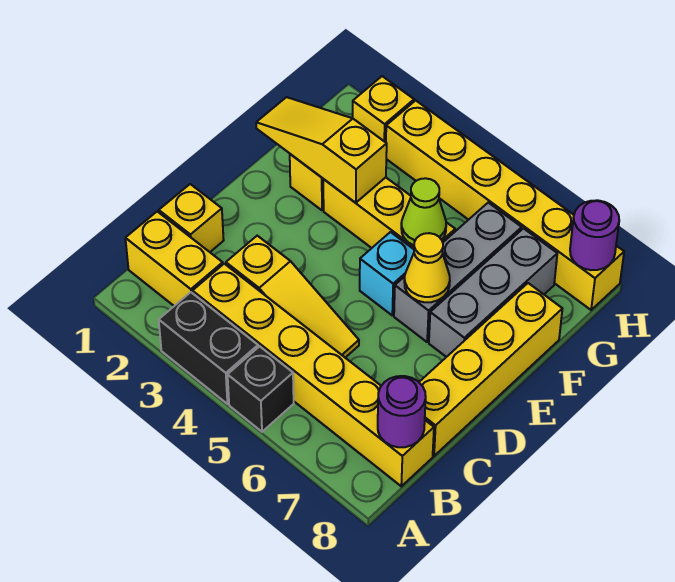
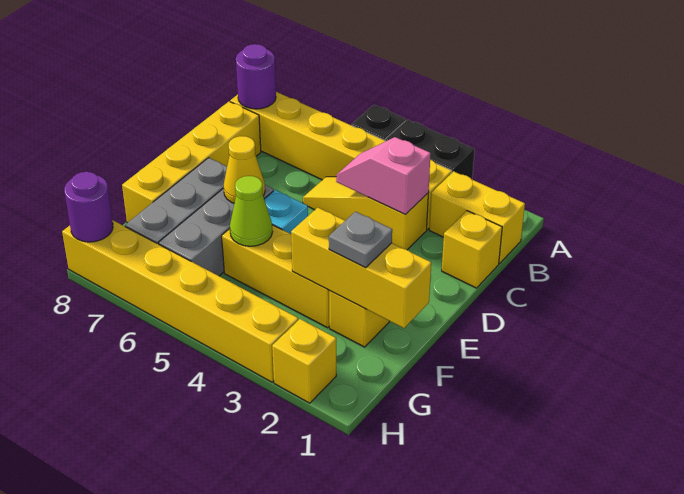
none -> pink slope C3:C4 level 2 top 3
yellow slope F1:F3 level 2 top 3 -> yellow brick F1:F3 level 2
none -> grey plate F2 level 3

